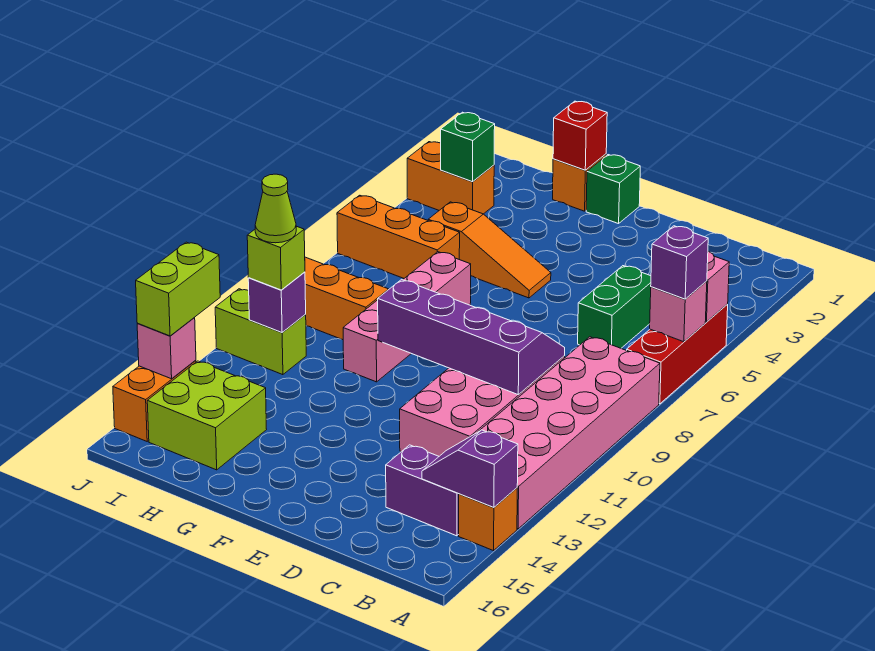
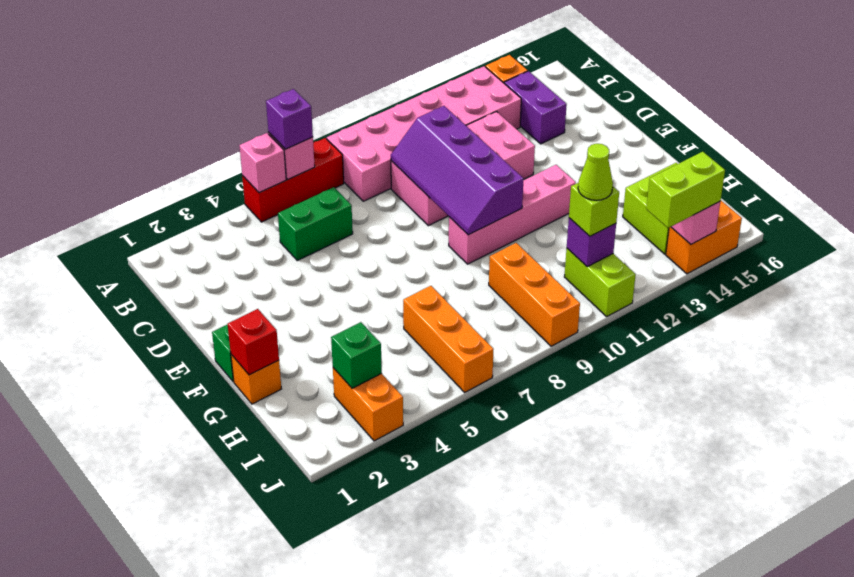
purple slope A14:B14 level 2 top A -> none
orange slope F5:H5 level 1 top H -> none
pink brick G7:G10 level 1 -> pink brick F9:F12 level 1

